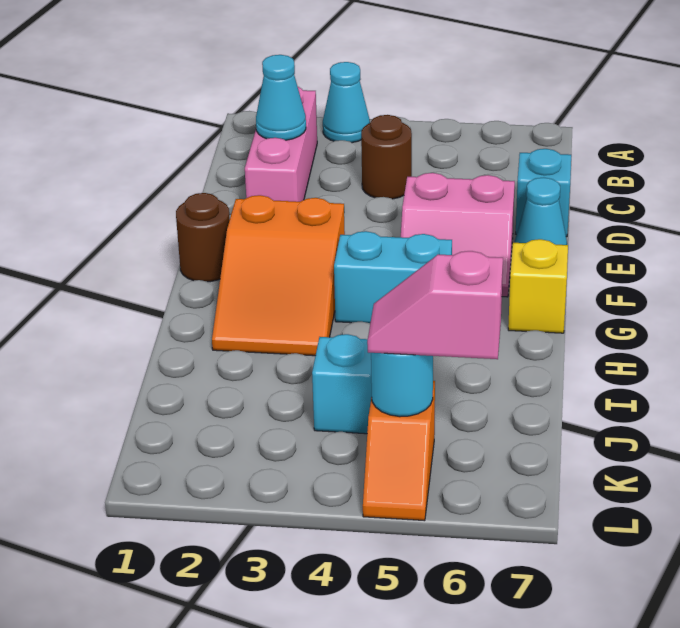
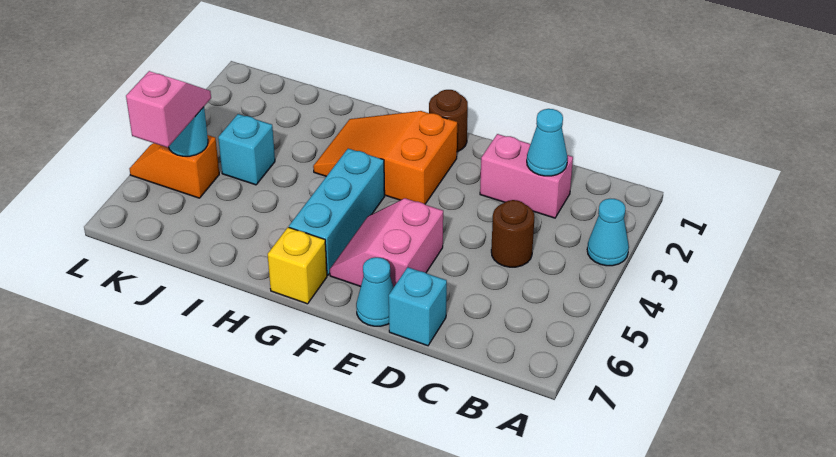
pink brick B2:D2 level 1 -> pink brick C2:D2 level 1
cyan brick G4:G5 level 1 -> cyan brick G4:G6 level 1

